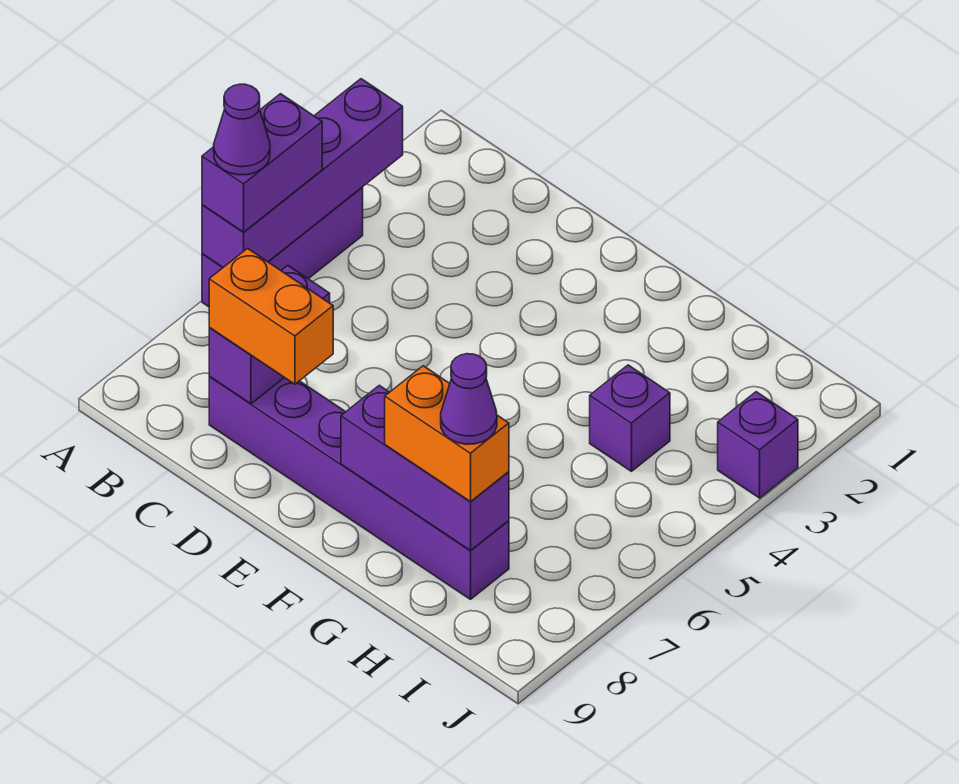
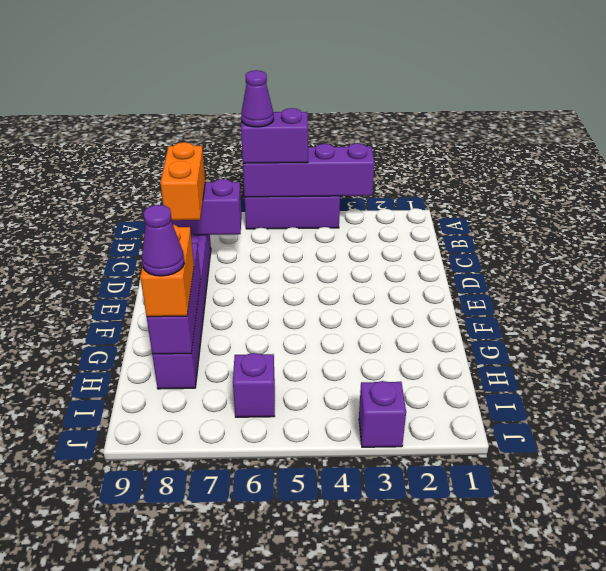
purple brick H4 level 1 -> purple brick I6 level 1

